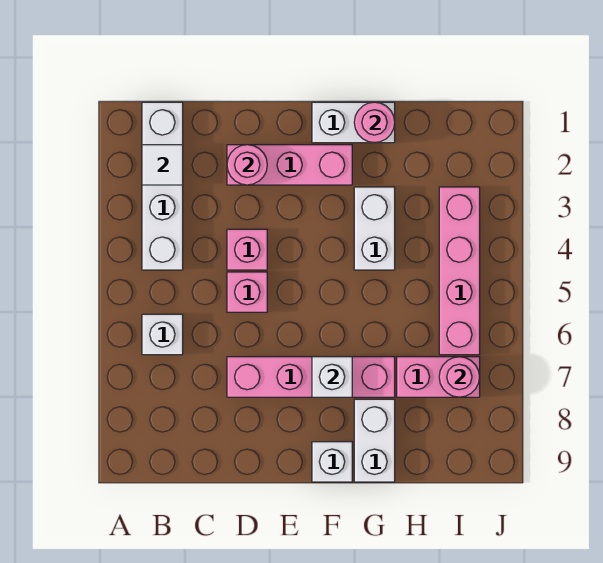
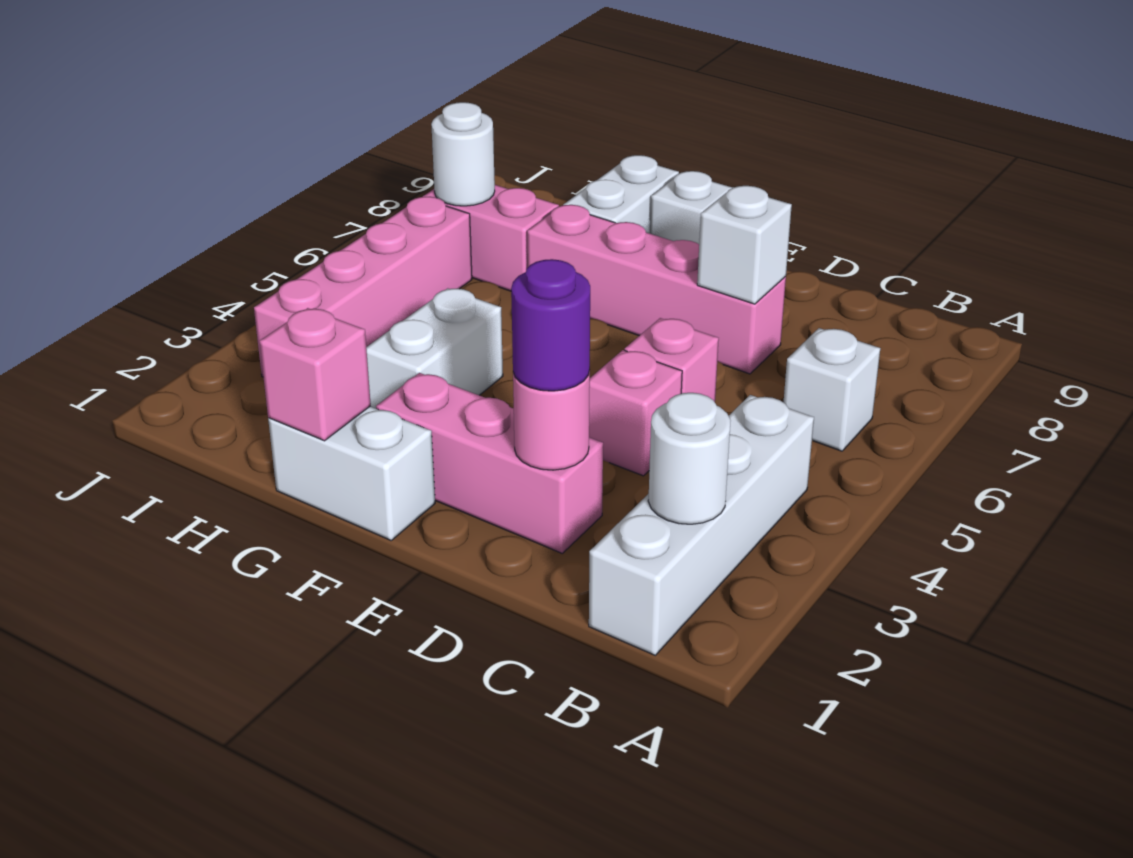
white tile B2 level 2 -> white round brick B2 level 2
none -> purple round brick D2 level 3
white brick F7 level 2 -> white brick D7 level 2
pink round brick G1 level 2 -> pink brick G1 level 2
pink round brick I7 level 2 -> white round brick I7 level 2

